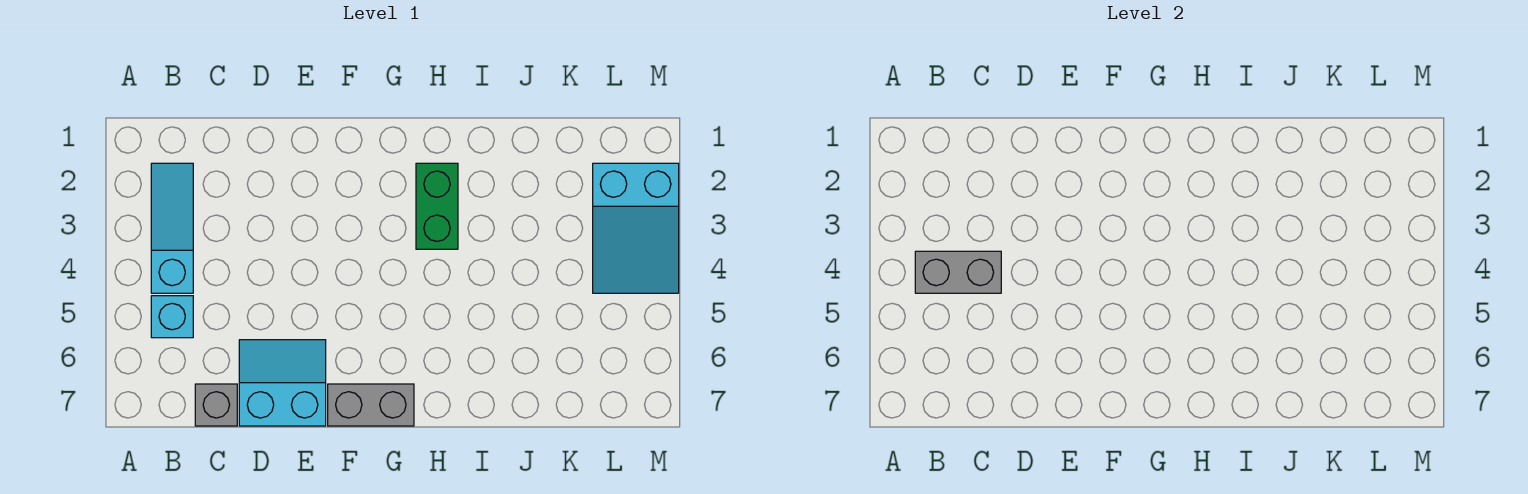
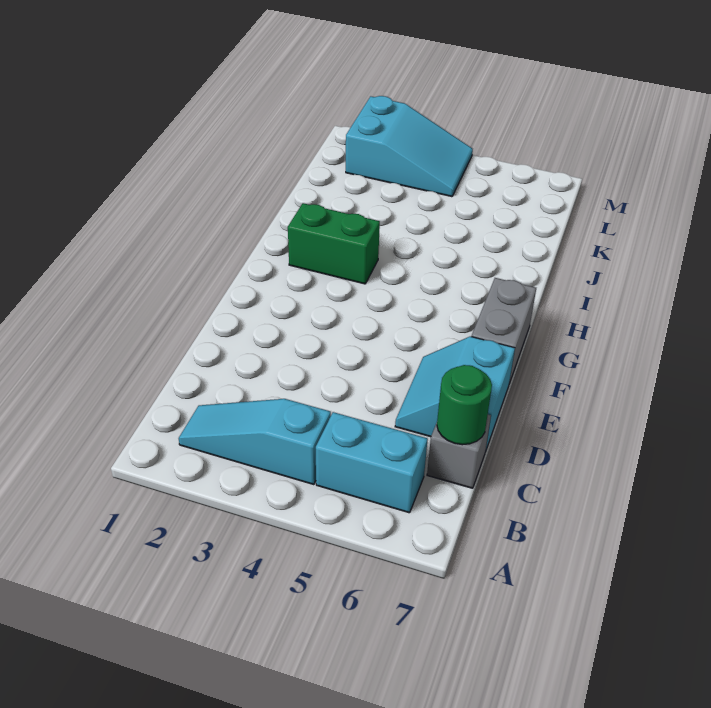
grey brick B4:C4 level 2 -> none
cyan brick B5 level 1 -> cyan brick B5:B6 level 1
none -> green round brick C7 level 2

